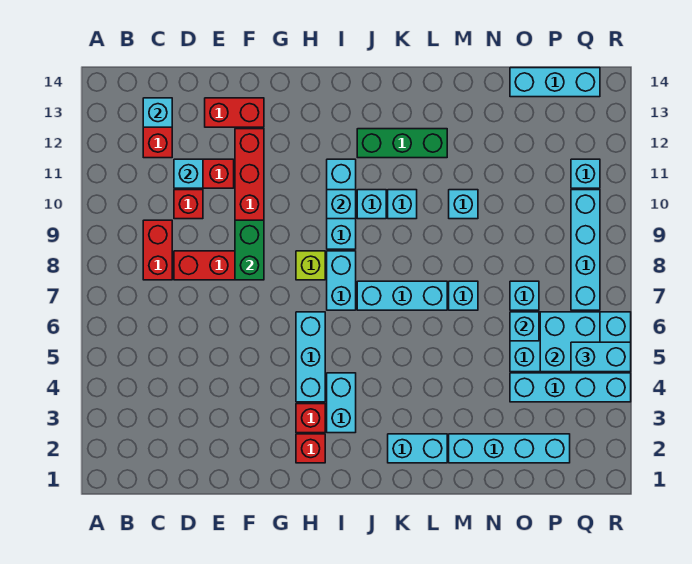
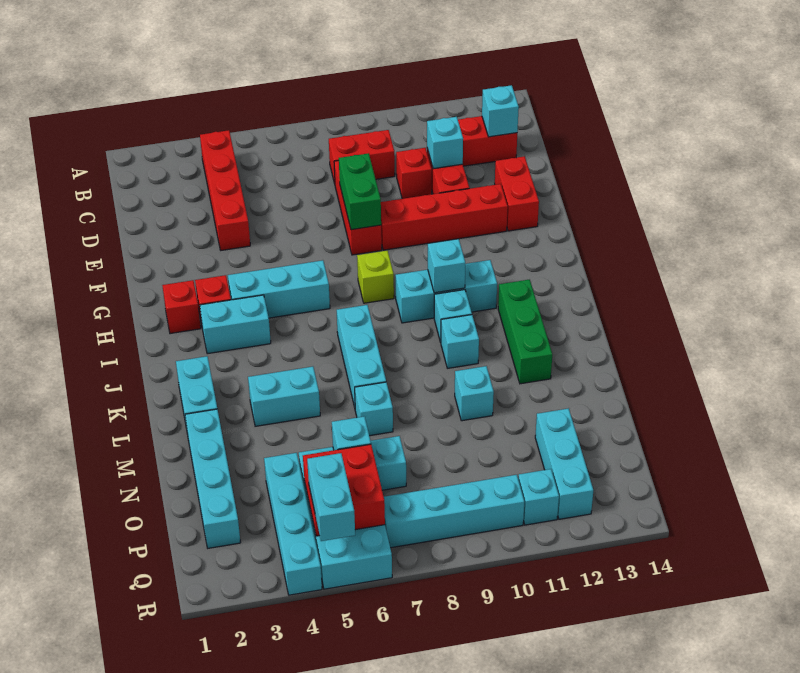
none -> red brick B4:E4 level 1
green brick F8:F9 level 2 -> green brick E8:F8 level 2
cyan brick I7:I8 level 1 -> cyan brick L4:L5 level 1
cyan brick O14:Q14 level 1 -> cyan brick O12:Q12 level 1
cyan brick P5:Q6 level 2 -> red brick P5:Q6 level 2

